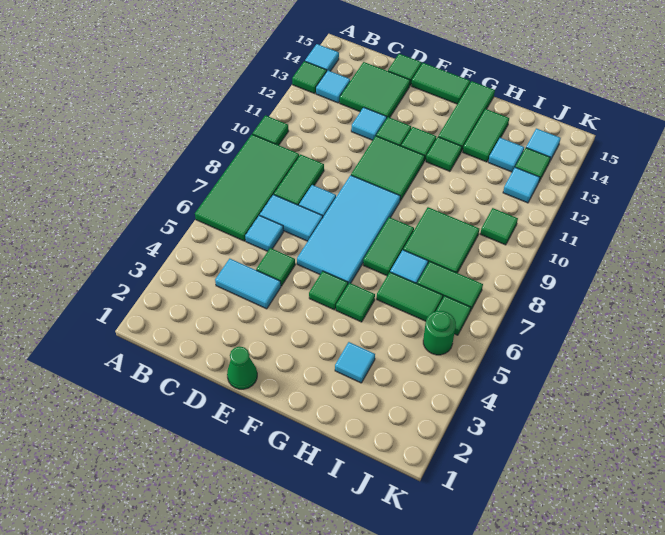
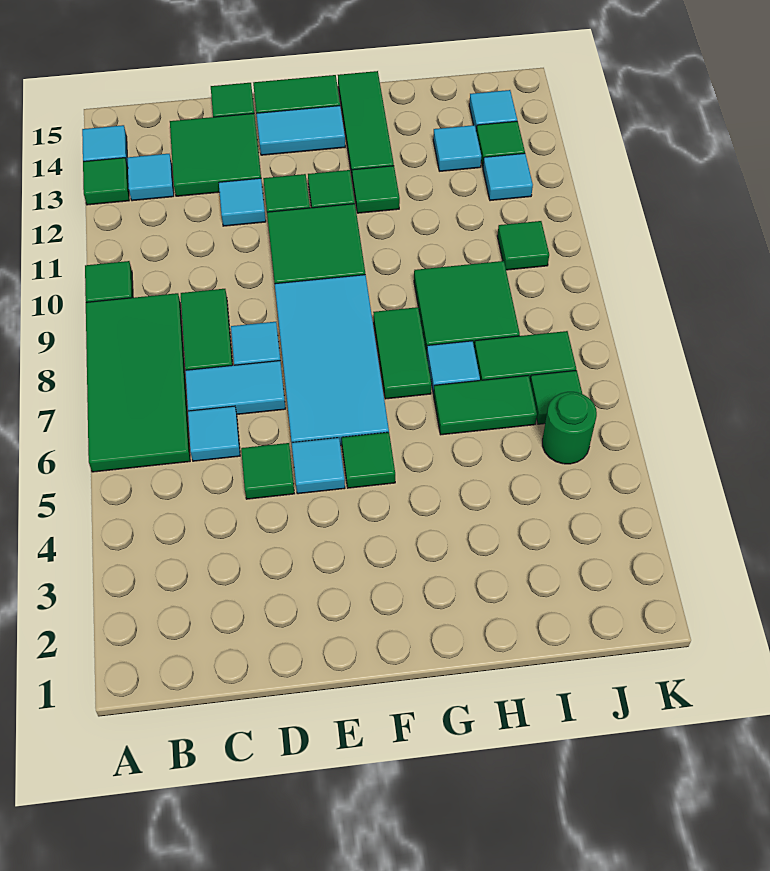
cyan tile C4:D4 level 1 -> cyan tile E14:F14 level 1
green cone E1 level 1 -> none
green tile G5 level 1 -> none
cyan tile H3 level 1 -> cyan tile E5 level 1
green tile H13:H14 level 1 -> none

